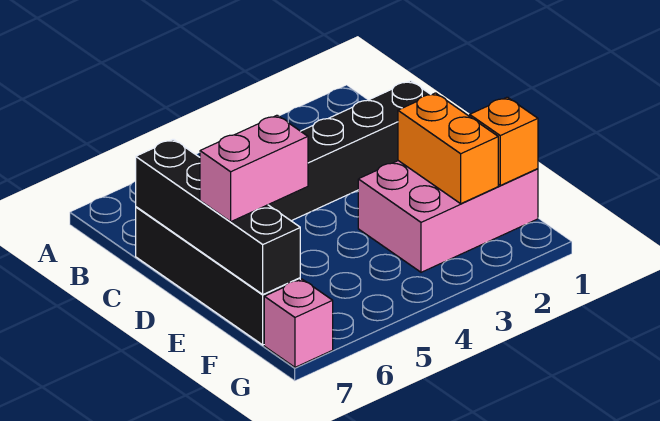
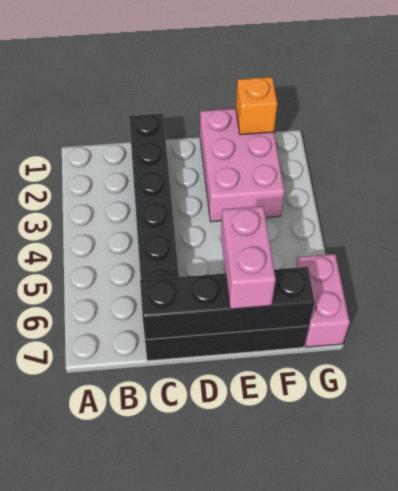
orange brick E2:F2 level 2 -> none
pink brick G7 level 1 -> pink brick G6:G7 level 1

